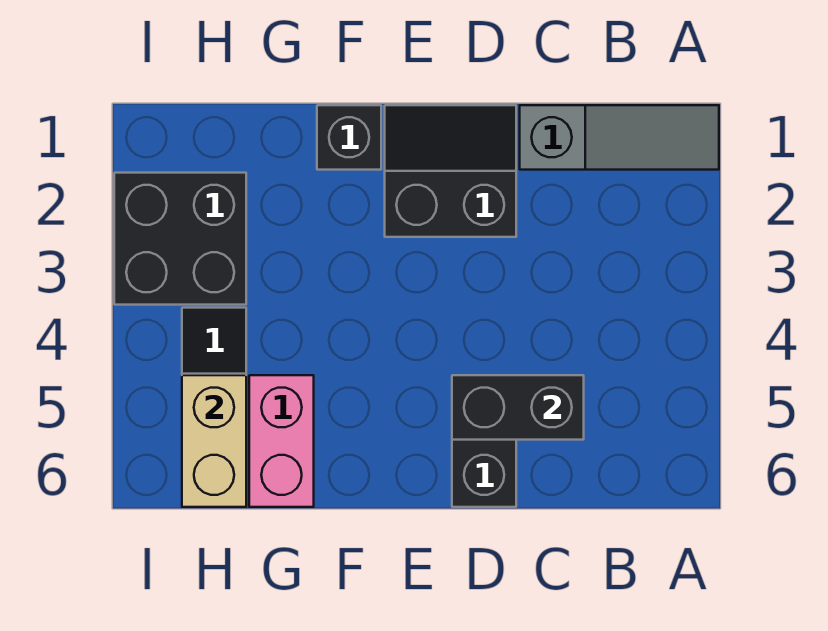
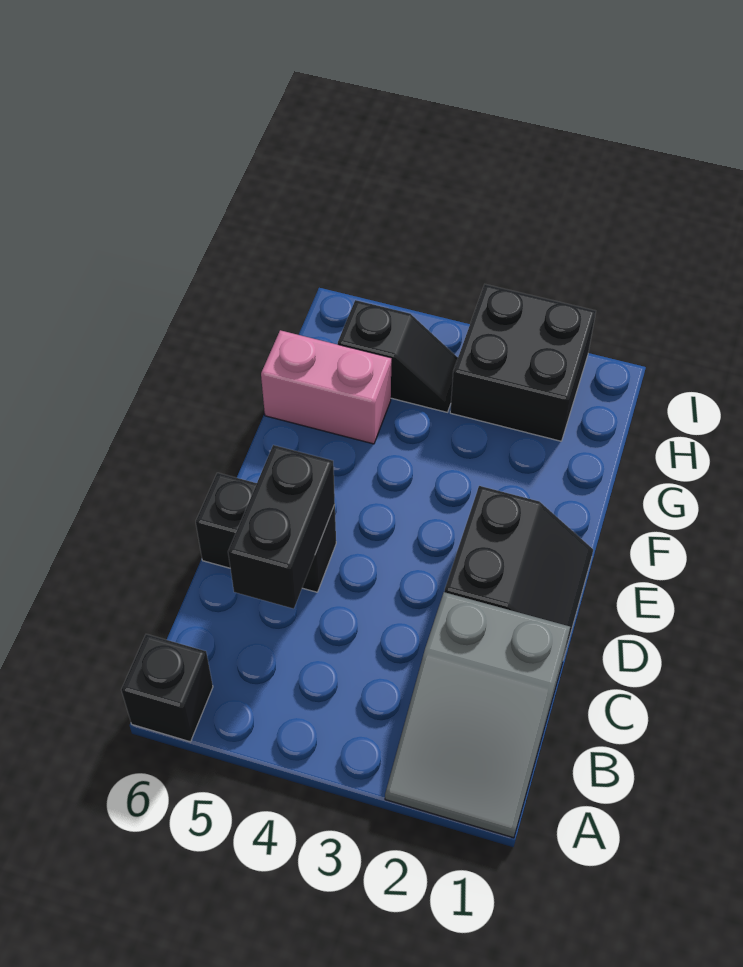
grey slope A1:C1 level 1 top C -> grey slope A1:C2 level 1 top C
black brick F1 level 1 -> black brick A6 level 1
tan brick H5:H6 level 2 -> none

